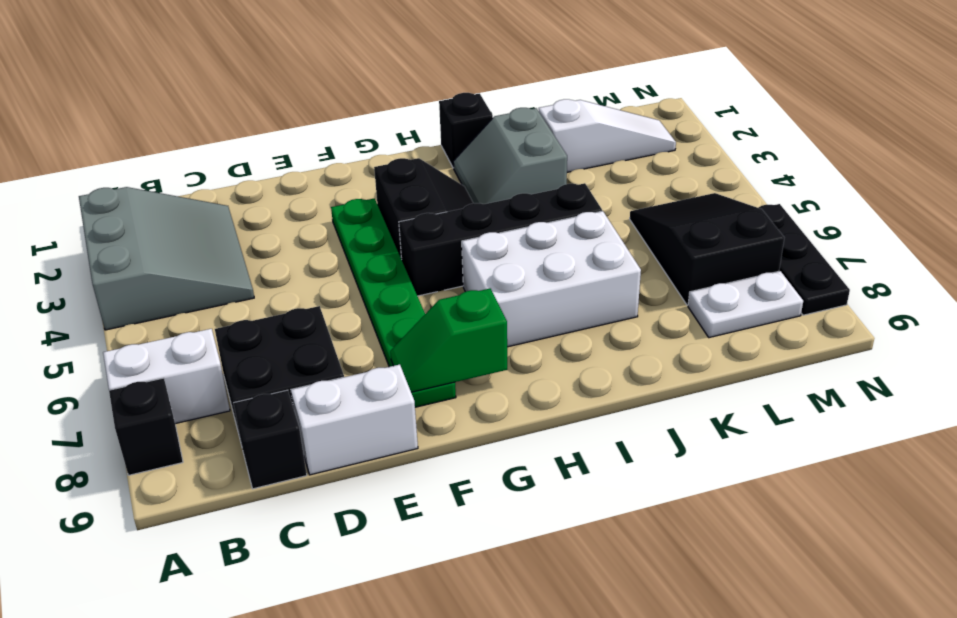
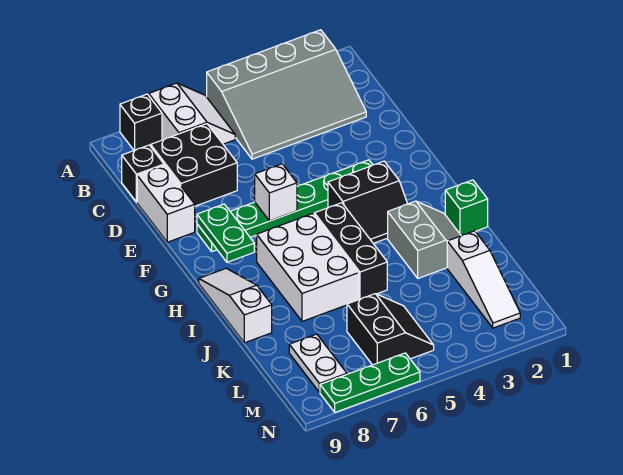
grey slope A2:C4 level 1 top A -> grey slope A2:C5 level 1 top A
none -> white brick F6 level 2
green slope F8:G8 level 2 top G -> green plate F8:G8 level 2
black brick G5:J5 level 1 -> black brick H5:J5 level 1
none -> white slope H9:J9 level 1 top J
black brick I1 level 1 -> green brick I1 level 1
grey slope I2:J3 level 1 top J -> grey slope I2:J3 level 1 top 3
black slope L5:M7 level 1 top 7 -> black slope L5:M6 level 1 top 6
black plate N6:N8 level 1 -> green plate N6:N8 level 1

